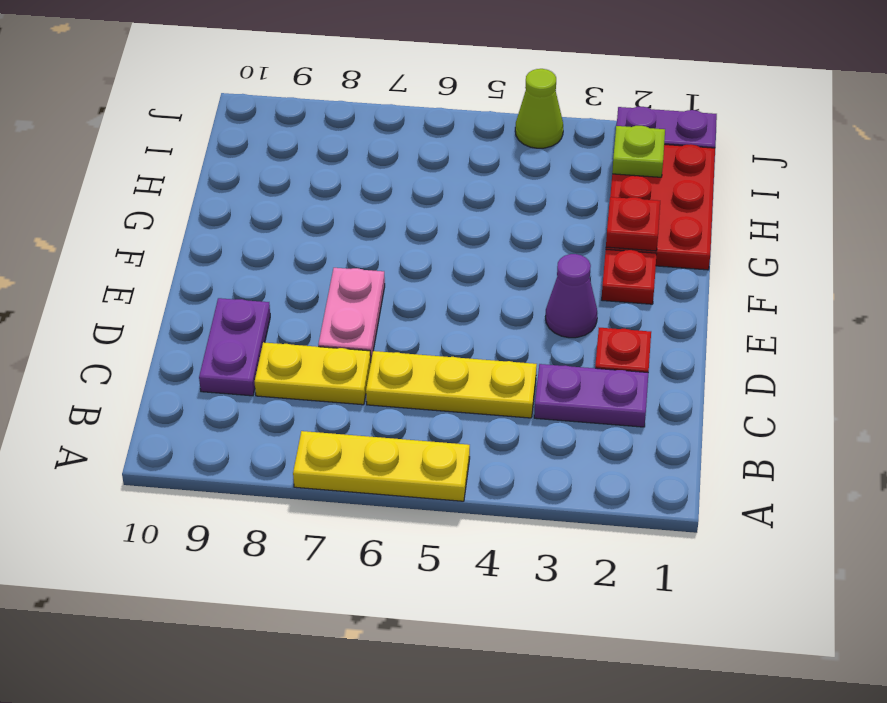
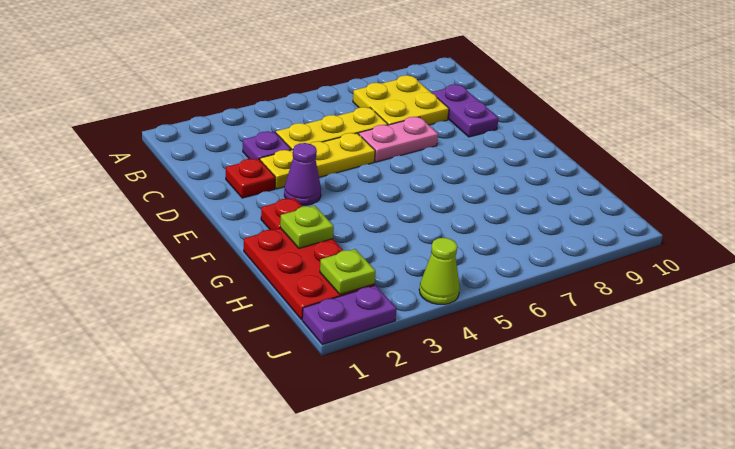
yellow plate A5:A7 level 1 -> yellow plate D3:D5 level 1
purple plate C2:C3 level 1 -> purple plate C3 level 1
yellow plate C7:C8 level 1 -> yellow plate B7:C8 level 1
pink plate D7:E7 level 1 -> pink plate D6:D7 level 1
red plate G2 level 2 -> lime plate G2 level 2

